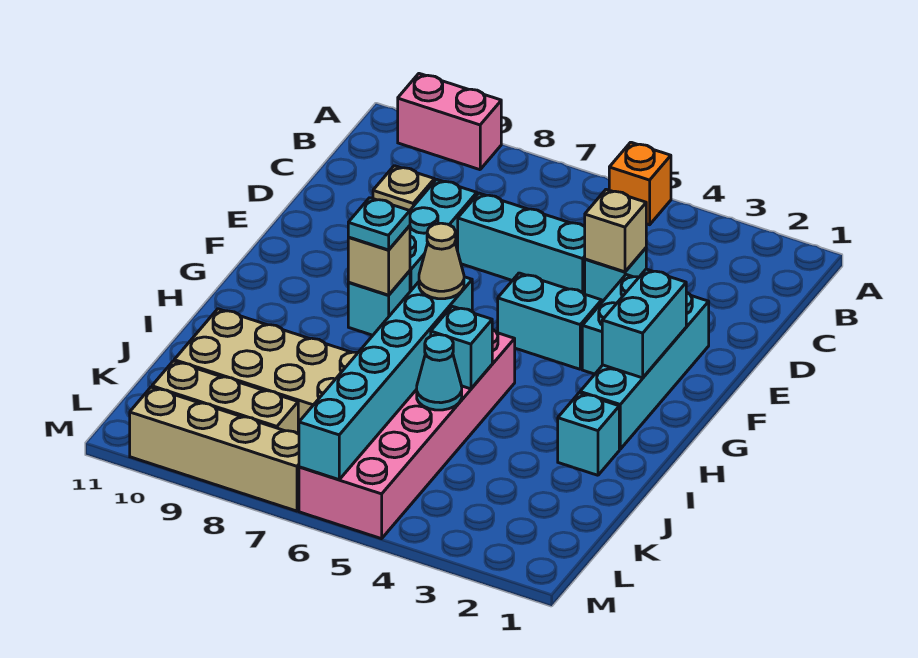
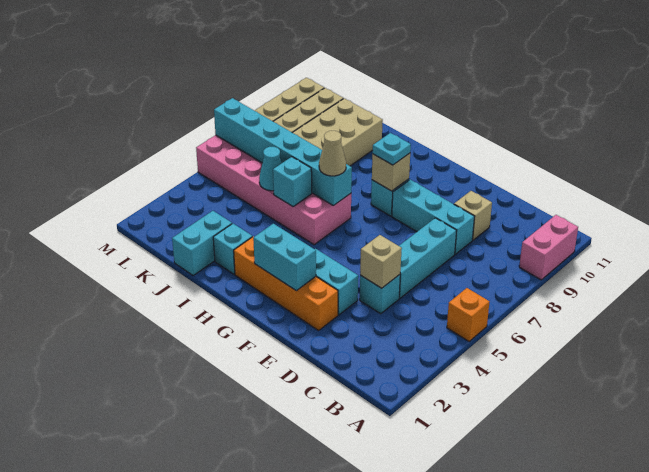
cyan brick E2:H2 level 1 -> orange brick E2:H2 level 1
cyan brick F4:F5 level 1 -> cyan brick J1:J2 level 1

